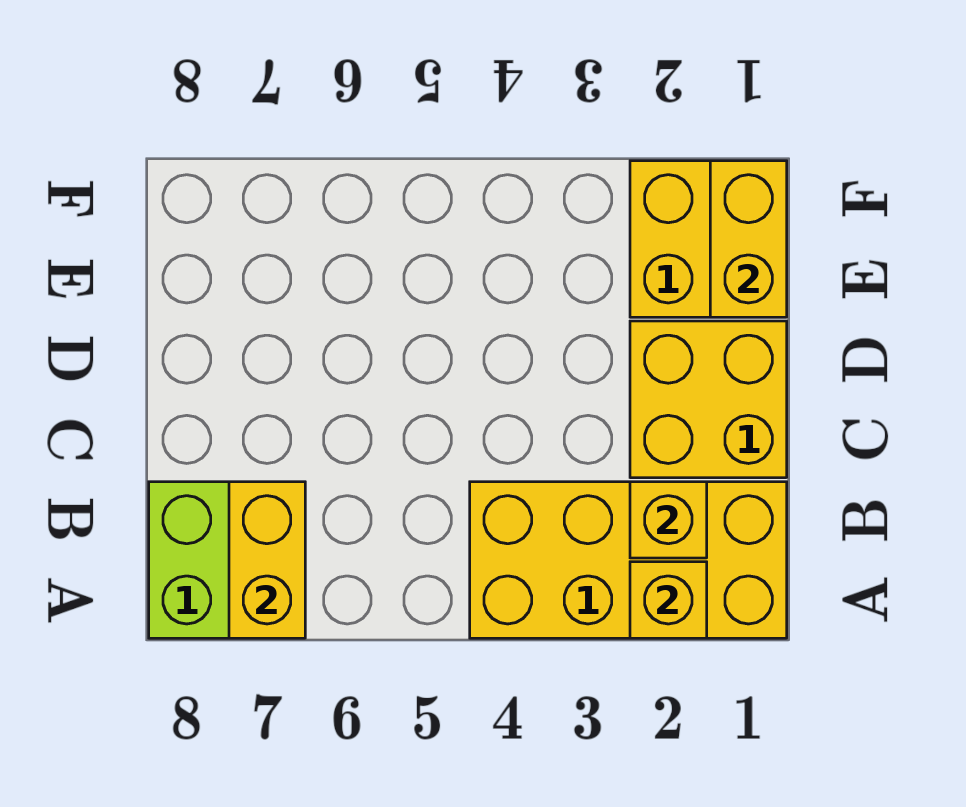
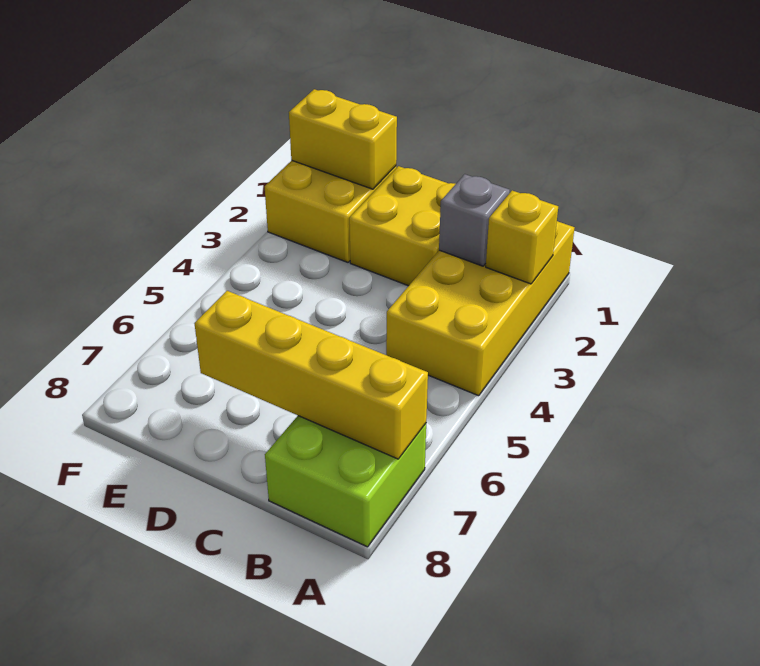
yellow brick A7:B7 level 2 -> yellow brick A7:D7 level 2
yellow brick B2 level 2 -> grey brick B2 level 2

